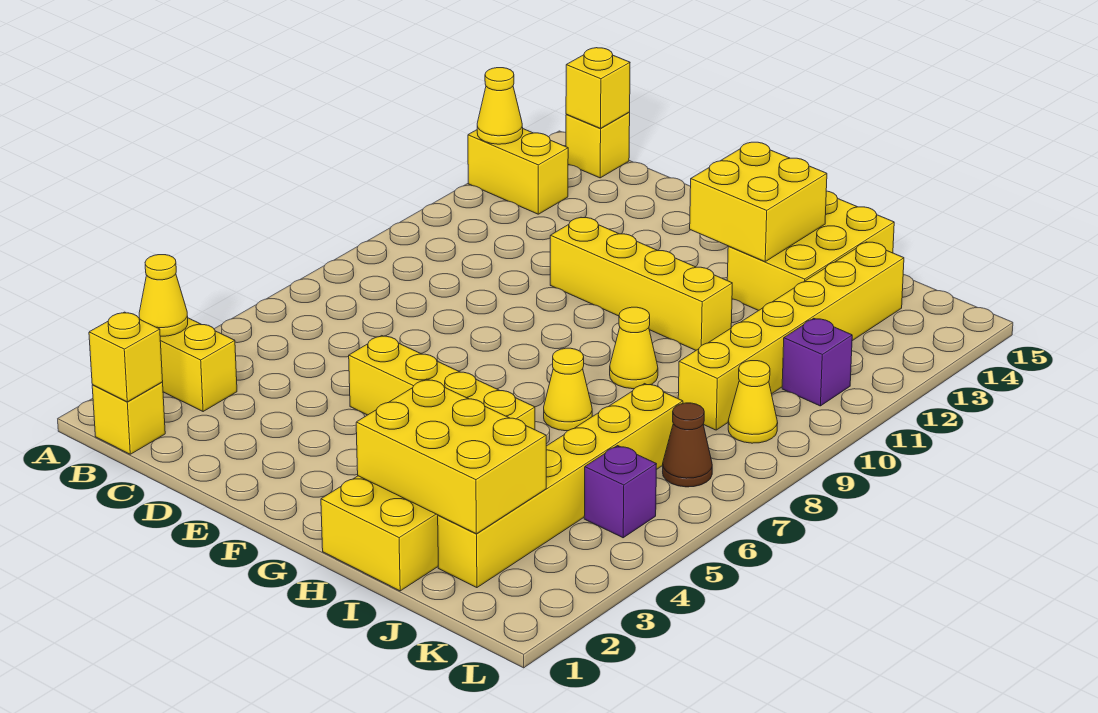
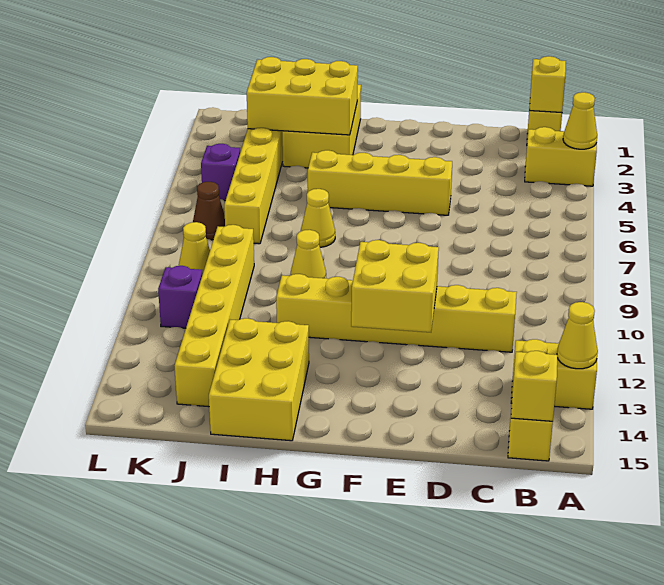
yellow brick E11:H11 level 1 -> yellow brick C11:H11 level 1
yellow brick G13:H14 level 2 -> yellow brick E11:F12 level 2

